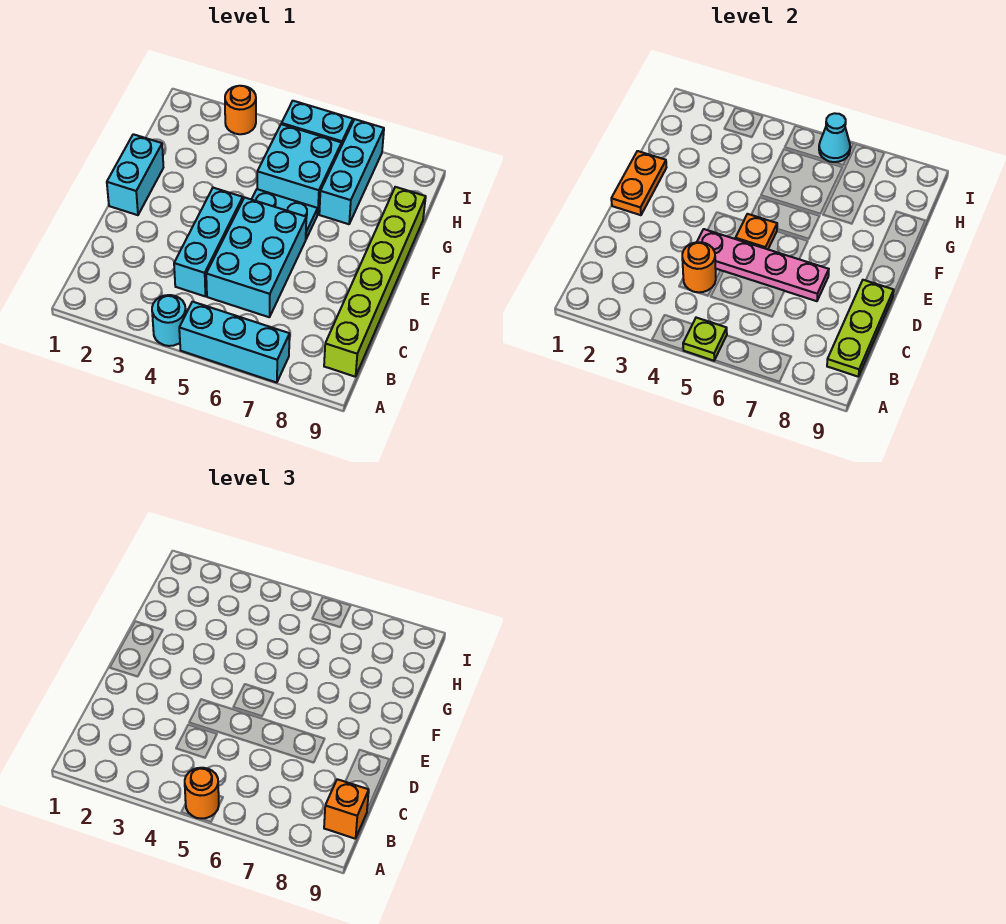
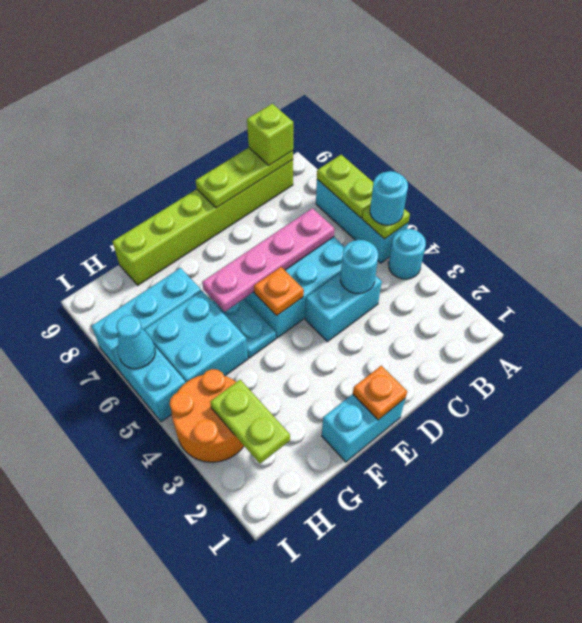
orange round brick A5 level 3 -> cyan round brick A5 level 3
none -> lime plate A6:A7 level 2
orange brick B9 level 3 -> lime brick B9 level 3
cyan brick C4:E4 level 1 -> cyan brick C4:D4 level 1
orange round brick C4 level 2 -> cyan round brick C4 level 2
pink plate D4:D7 level 2 -> pink plate C6:F6 level 2
orange plate E1:F1 level 2 -> orange plate E1 level 2
none -> lime plate H2:H3 level 2
orange round brick I3 level 1 -> orange round brick H3:I4 level 1

